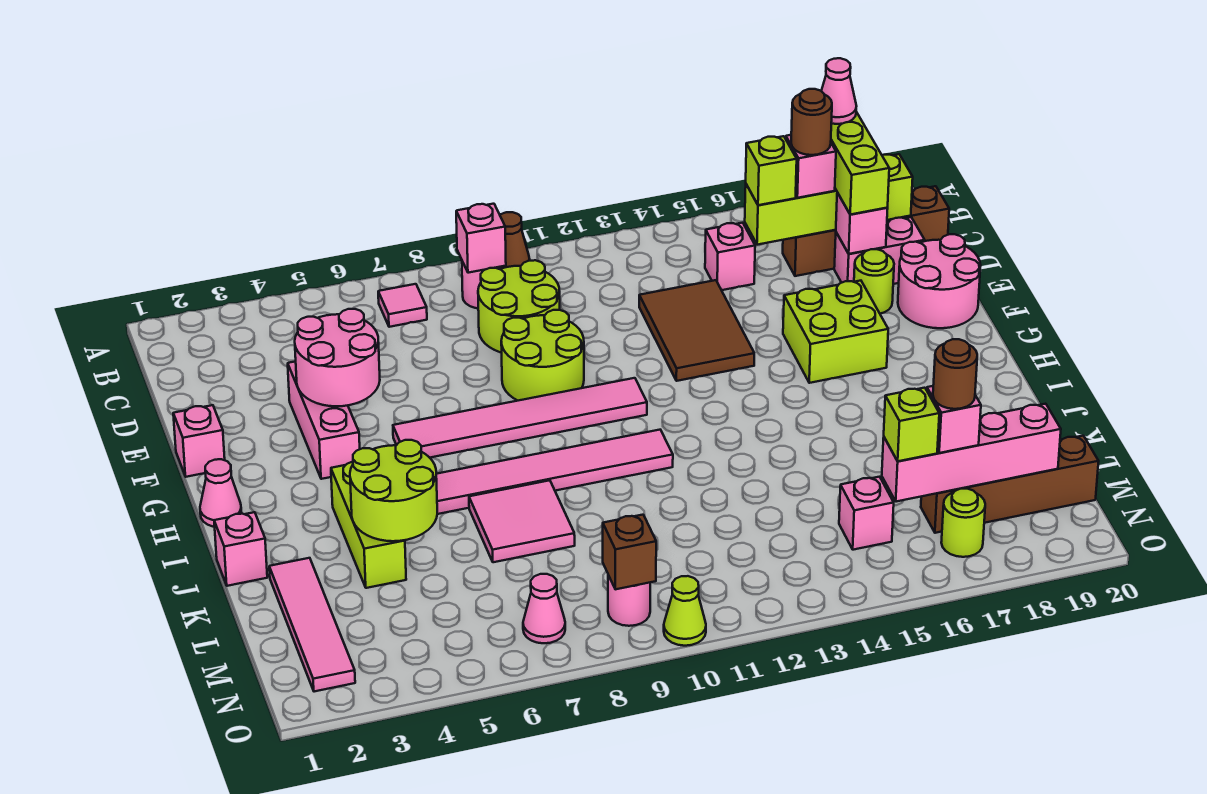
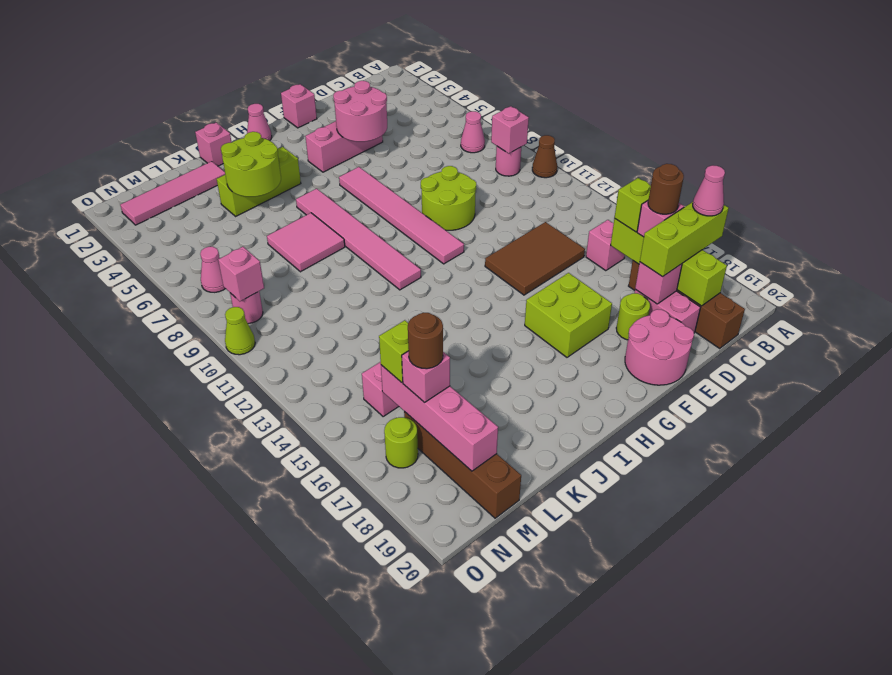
pink tile B7 level 1 -> pink cone B7 level 1
lime round brick C9:D10 level 1 -> none
brown brick N9 level 2 -> pink brick N9 level 2

